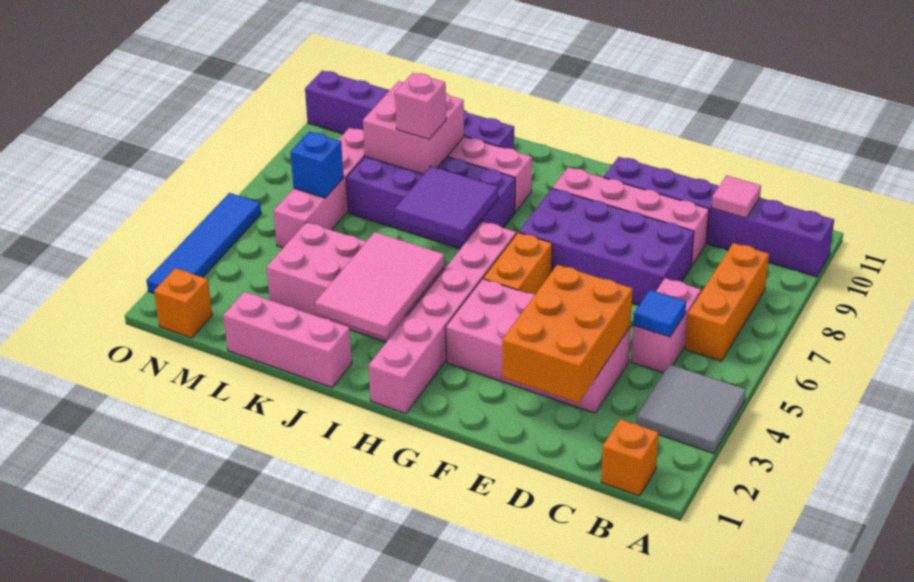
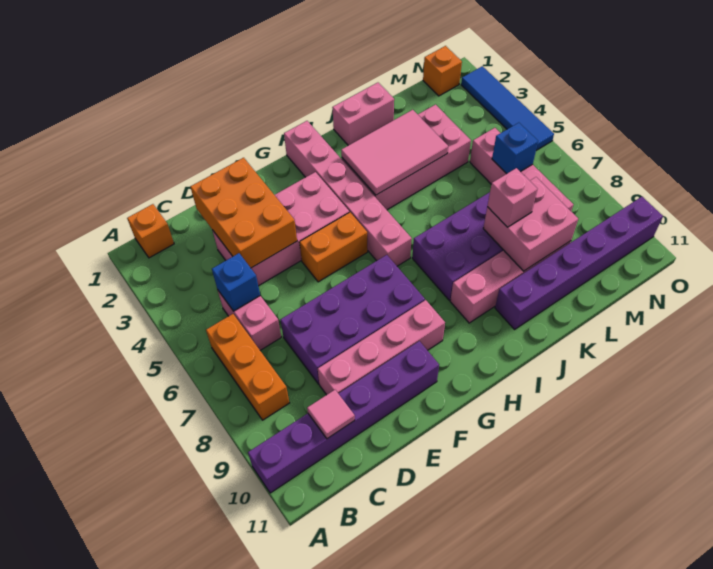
grey tile A3:B4 level 1 -> none
blue tile C5 level 2 -> blue brick C5 level 2
orange brick G5:G6 level 1 -> orange brick F5:G5 level 1
pink tile I2:J4 level 2 -> pink tile I3:K4 level 2
purple tile I6:J7 level 2 -> none
pink brick J1:L1 level 1 -> pink brick J1:K1 level 1

